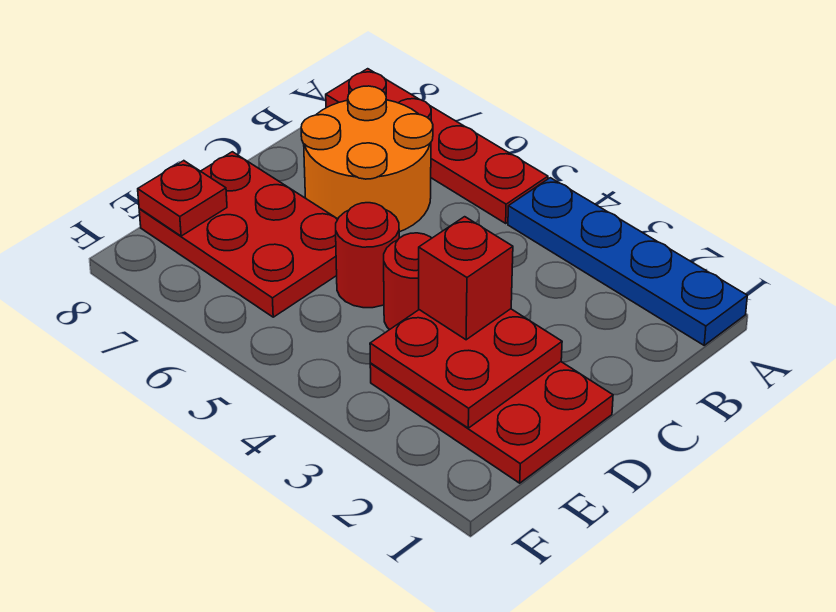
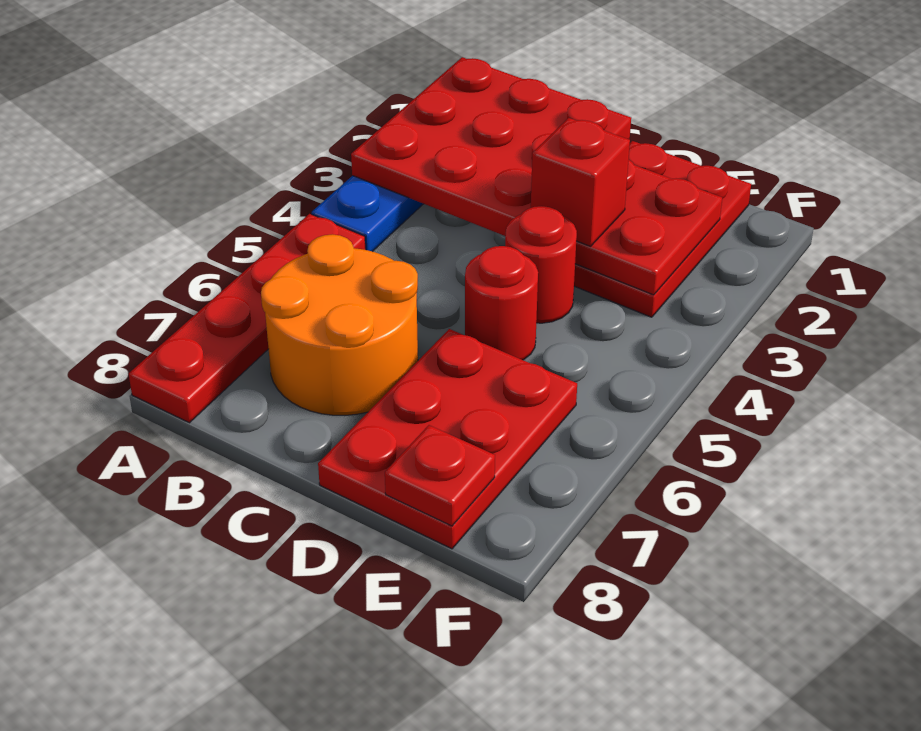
none -> red plate A1:C3 level 2

